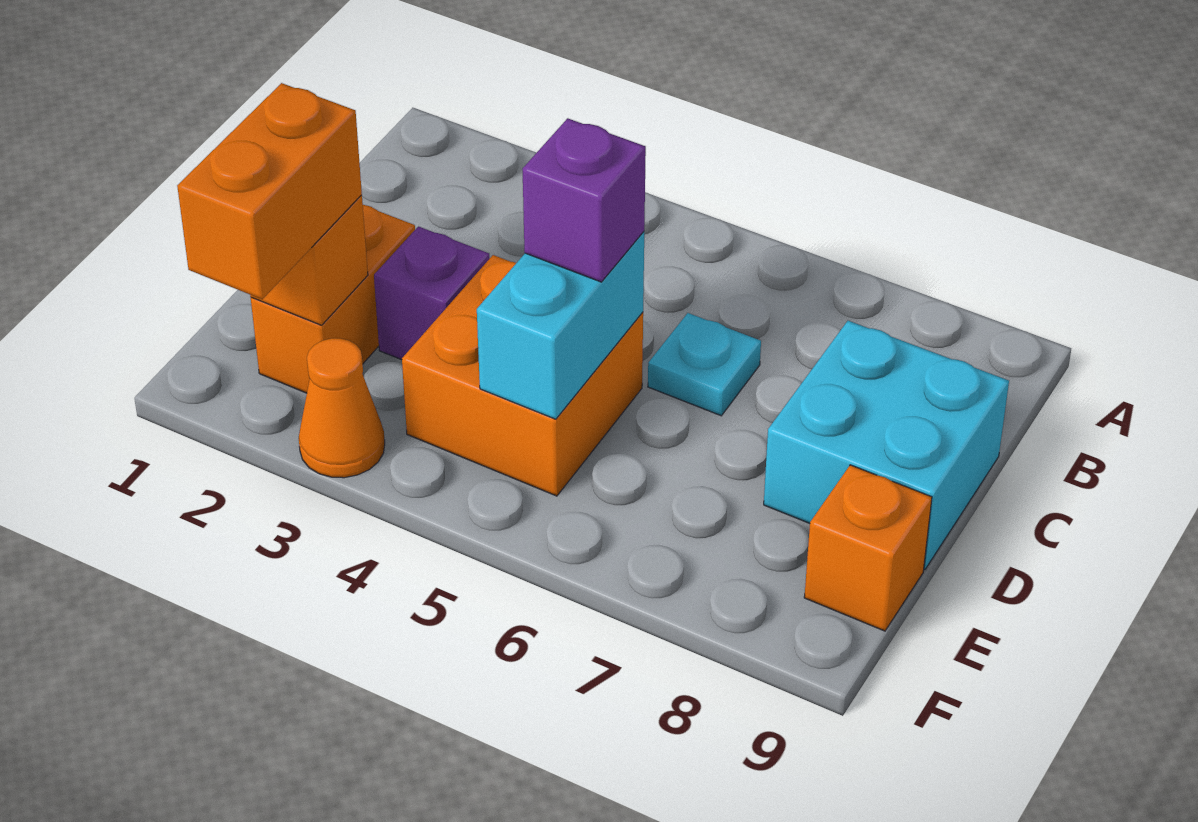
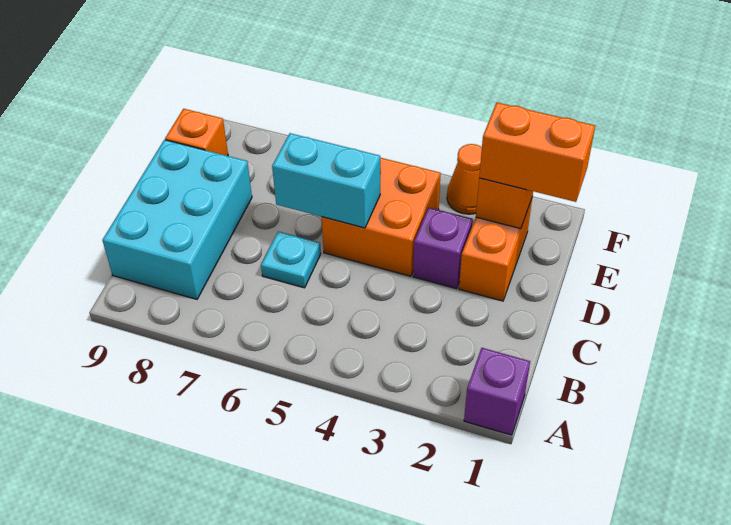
cyan brick C8:D9 level 1 -> cyan brick B8:D9 level 1
cyan brick D5:E5 level 2 -> cyan brick D5:D6 level 2
purple brick D5 level 3 -> purple brick A1 level 1
orange brick E2:F2 level 3 -> orange brick E1:E2 level 3

